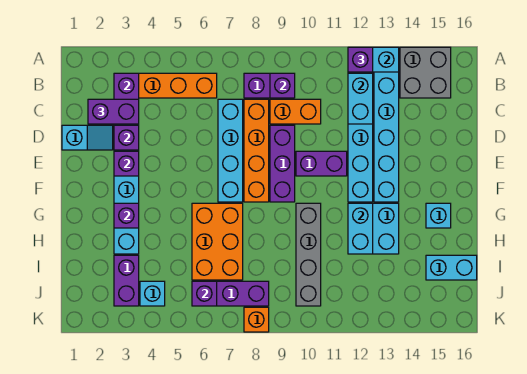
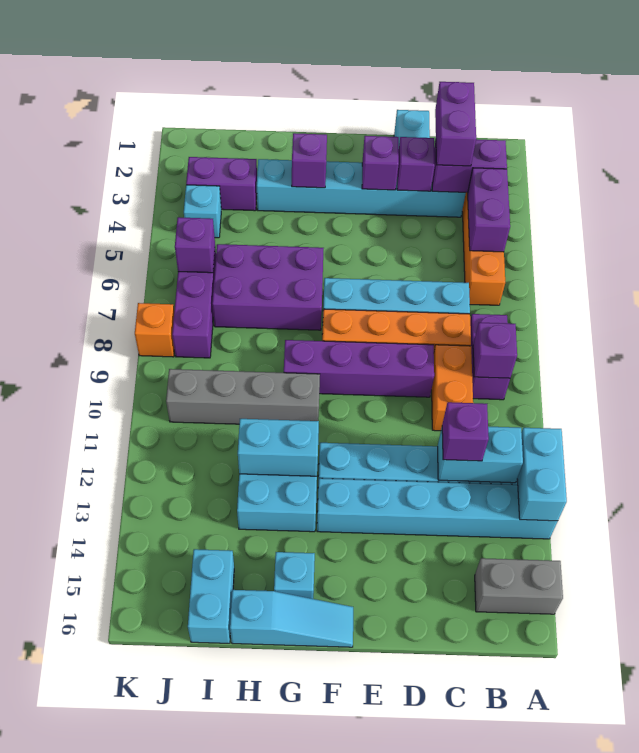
purple brick A12 level 3 -> purple brick C12 level 3
grey brick A14:B15 level 1 -> grey brick A15:B15 level 1
purple brick D9:F9 level 1 -> purple brick D9:G9 level 1
purple brick E10:E11 level 1 -> purple brick B4:B5 level 2
none -> cyan slope F16:H16 level 1 top H
orange brick G6:I7 level 1 -> purple brick G6:I7 level 1

